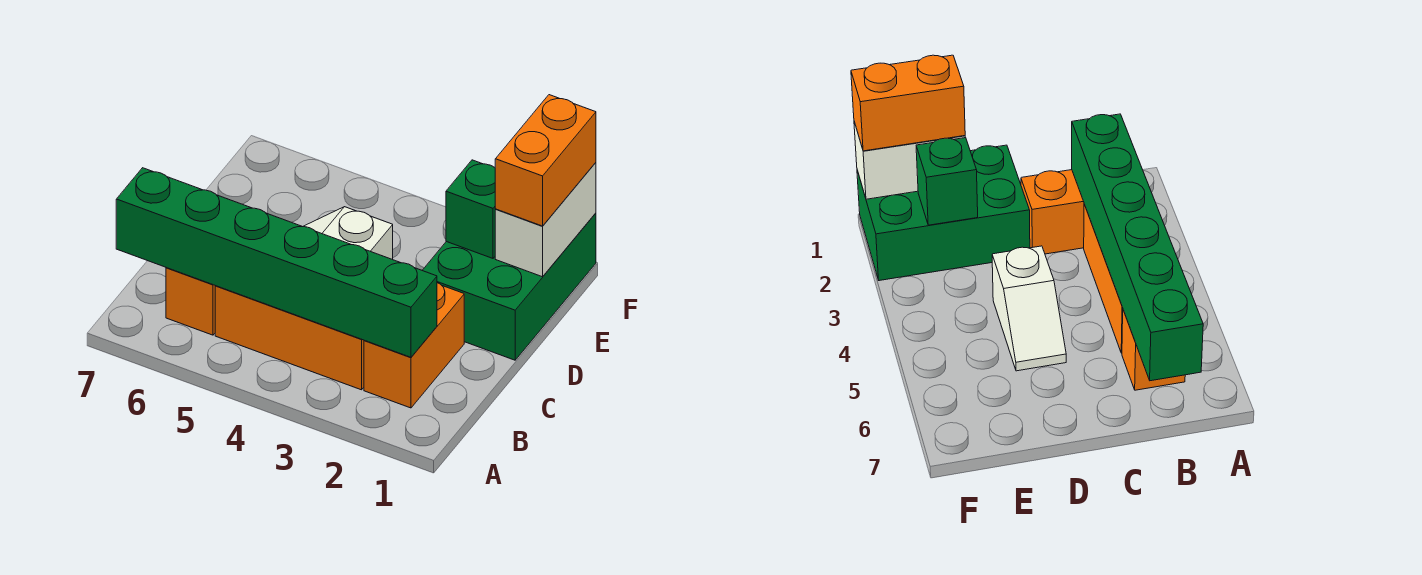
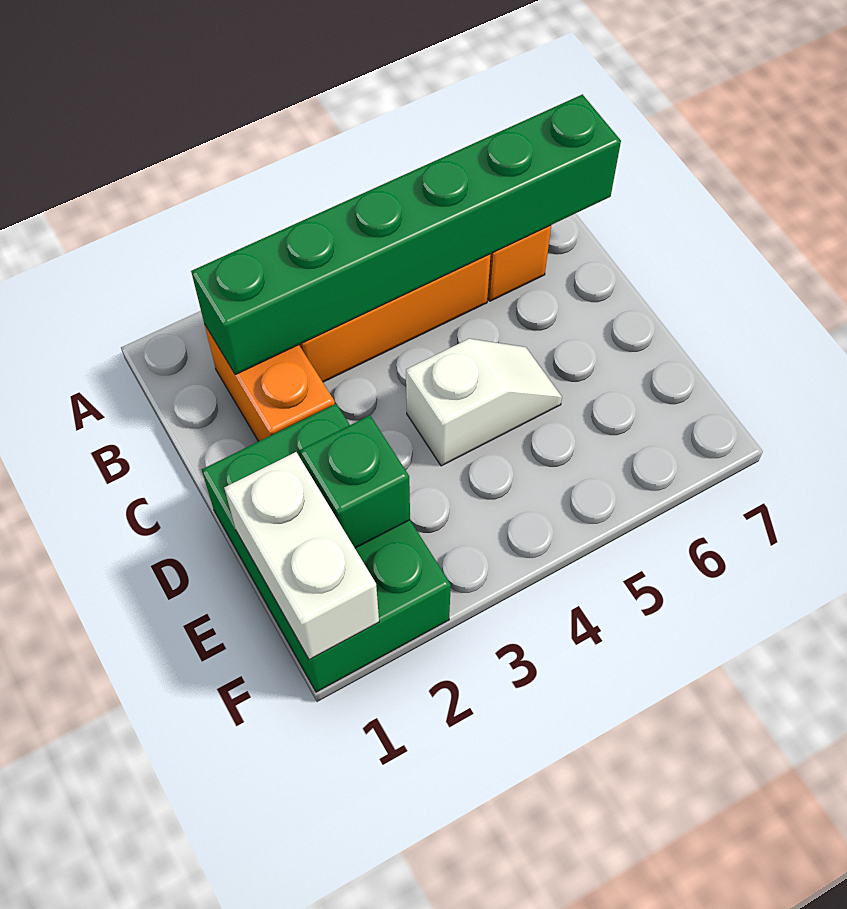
orange brick E1:F1 level 3 -> none

